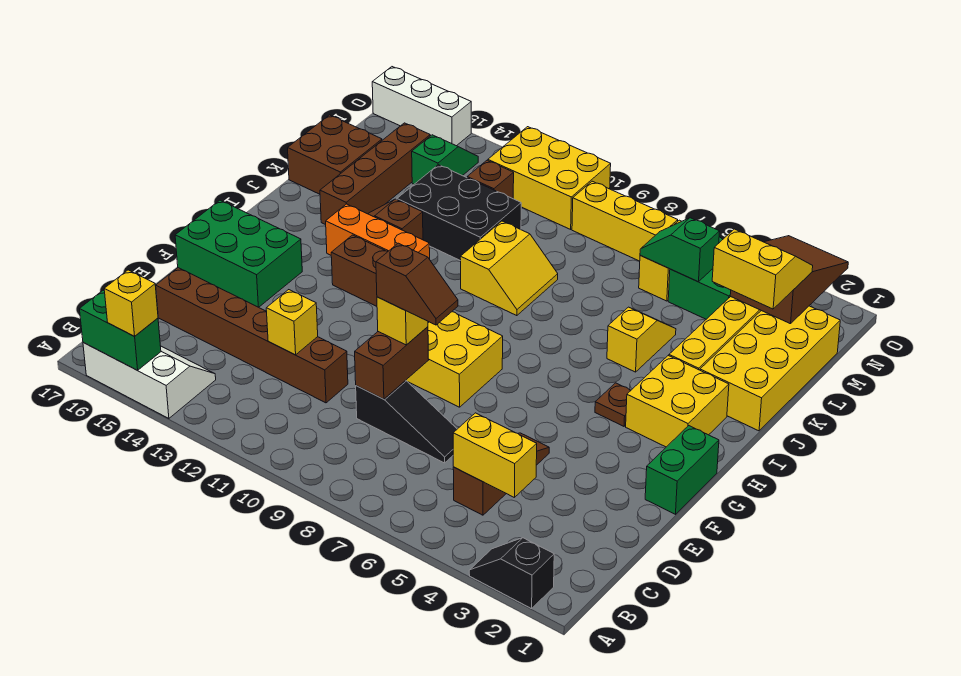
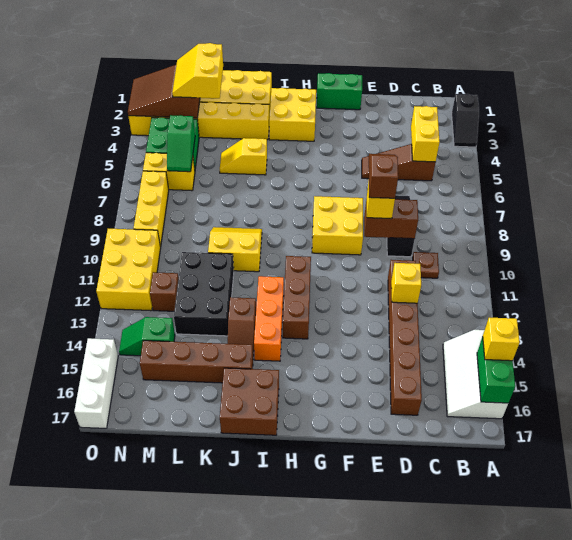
green brick F15:G17 level 1 -> none
brown plate H4 level 1 -> brown plate C10 level 1
brown brick K16:L17 level 1 -> brown brick I16:J17 level 1

